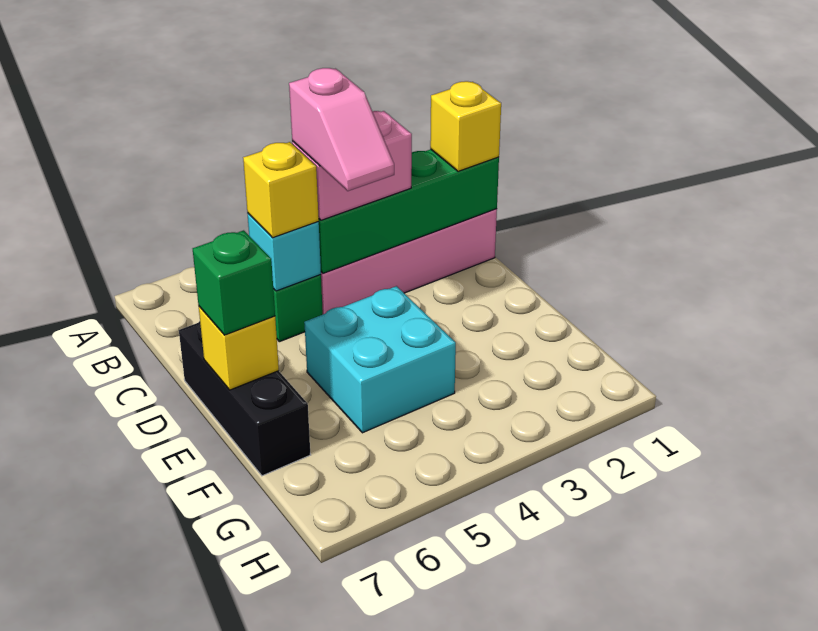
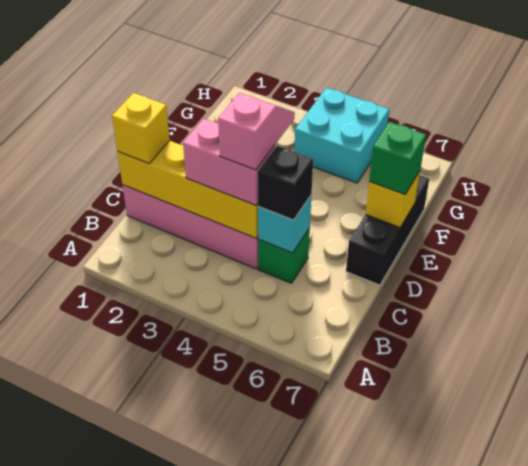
green brick C1:C4 level 2 -> yellow brick C1:C4 level 2
yellow brick C5 level 3 -> black brick C5 level 3
cyan brick E4:F5 level 1 -> cyan brick G4:H5 level 1

